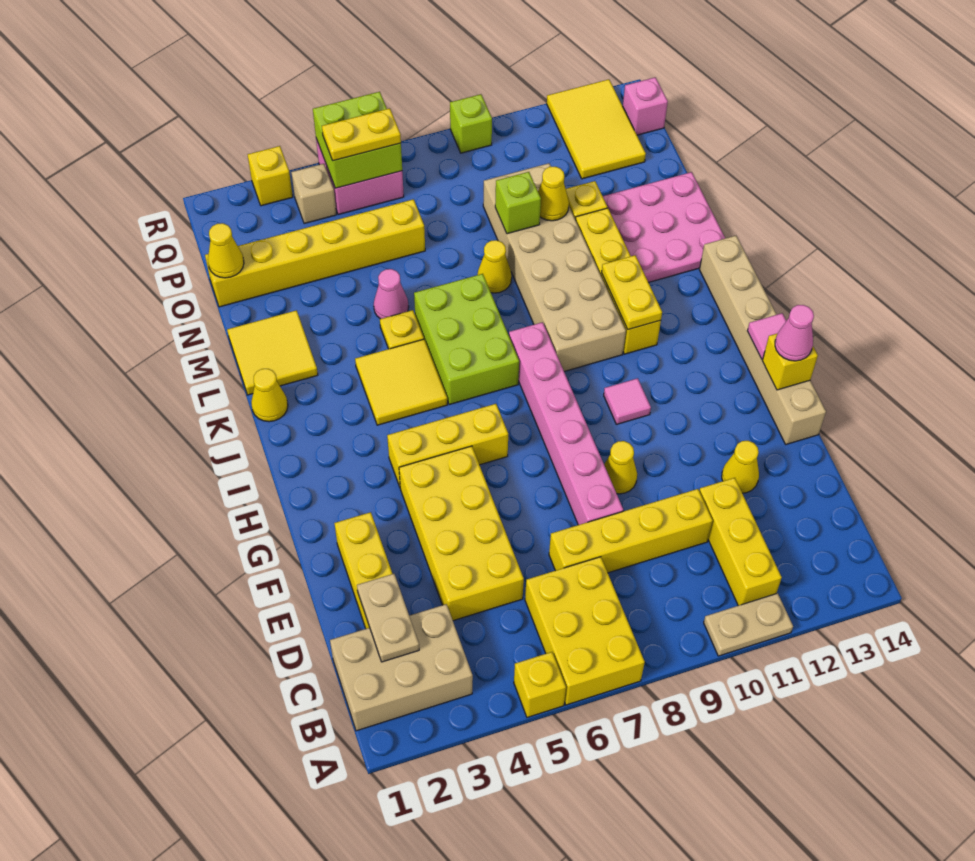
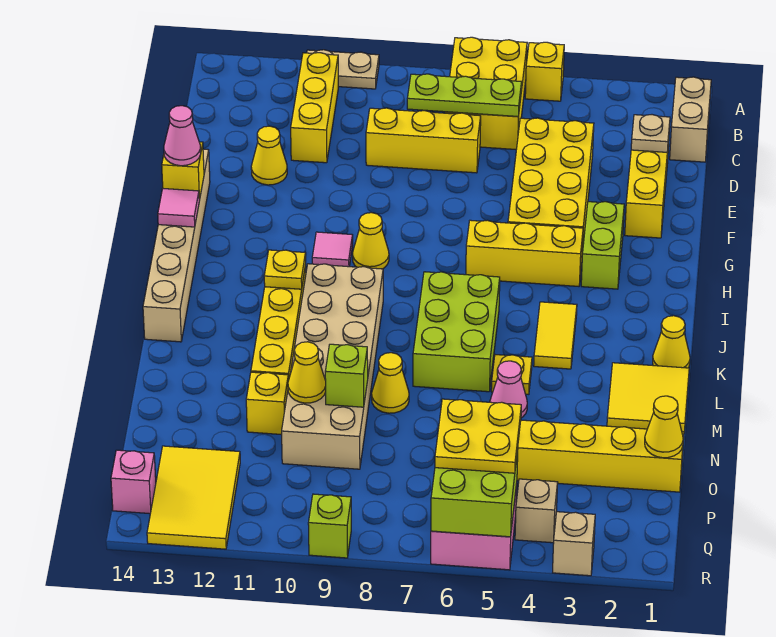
tan brick B1:C3 level 1 -> tan brick B1:C1 level 1
tan plate C2:D2 level 2 -> tan plate D2 level 2
none -> lime plate C6:C8 level 2
yellow brick D7:D10 level 1 -> yellow brick D7:D9 level 1
pink brick E8:J8 level 1 -> none
yellow cone F9 level 1 -> yellow cone H9 level 1
none -> lime brick G3:H3 level 1
yellow tile J4:K5 level 1 -> yellow tile J4:K4 level 1
yellow plate J11:K11 level 2 -> yellow plate J11 level 2
pink plate L12:N14 level 1 -> none
yellow plate Q5:Q6 level 3 -> yellow plate P5:Q6 level 3
yellow brick R3 level 1 -> tan brick R3 level 1

